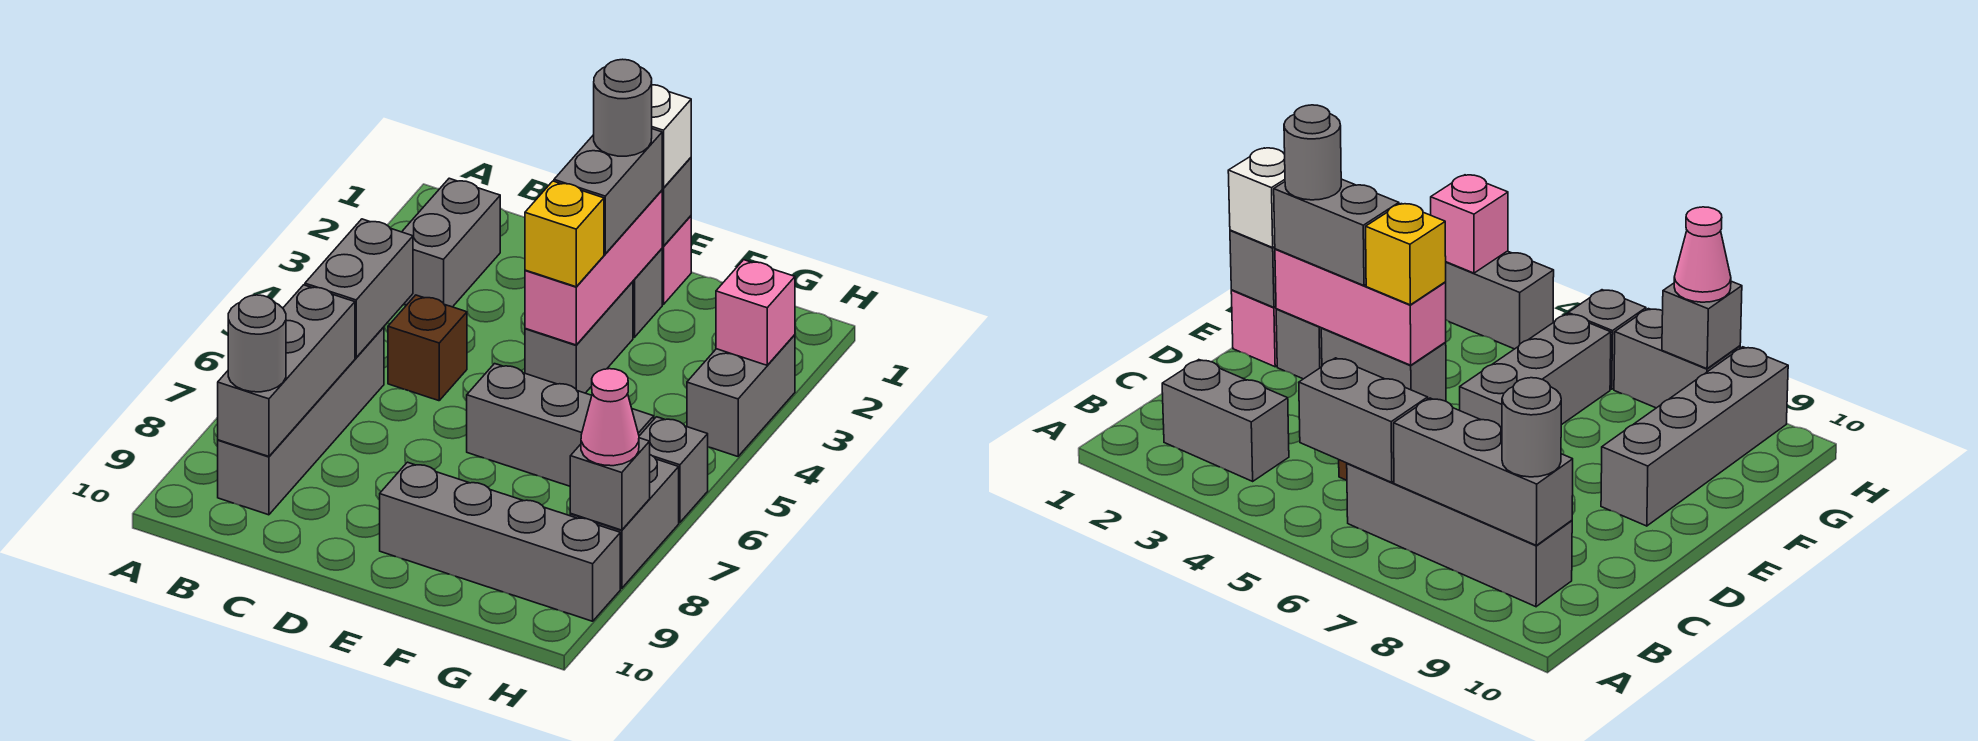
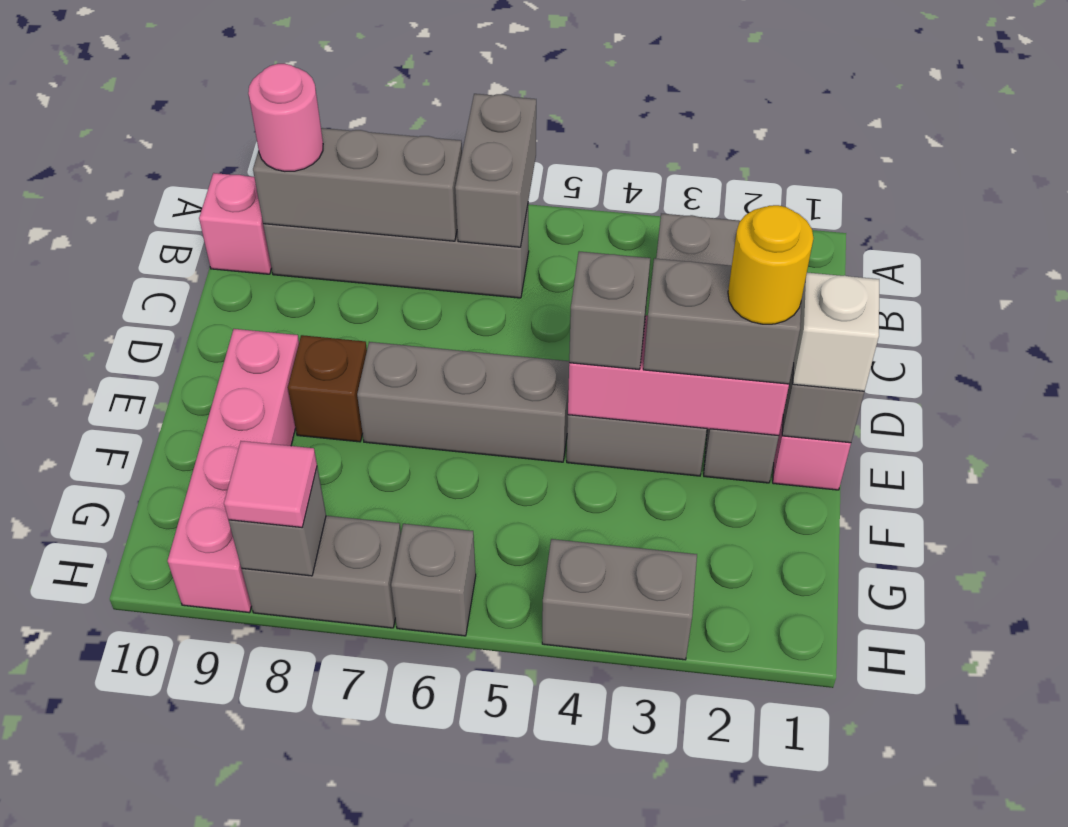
grey brick B5:B6 level 2 -> grey brick A6:B6 level 2
grey round brick B9 level 3 -> pink round brick B9 level 3
brown brick C5 level 1 -> brown brick E8 level 1
grey round brick E2 level 4 -> yellow round brick E2 level 4
yellow brick E4 level 3 -> grey brick E4 level 3
grey brick E6:G6 level 1 -> grey brick E5:E7 level 1
grey brick E9:H9 level 1 -> pink brick E9:H9 level 1
pink brick H3 level 2 -> pink brick B10 level 1
pink cone H8 level 3 -> pink tile H8 level 3

